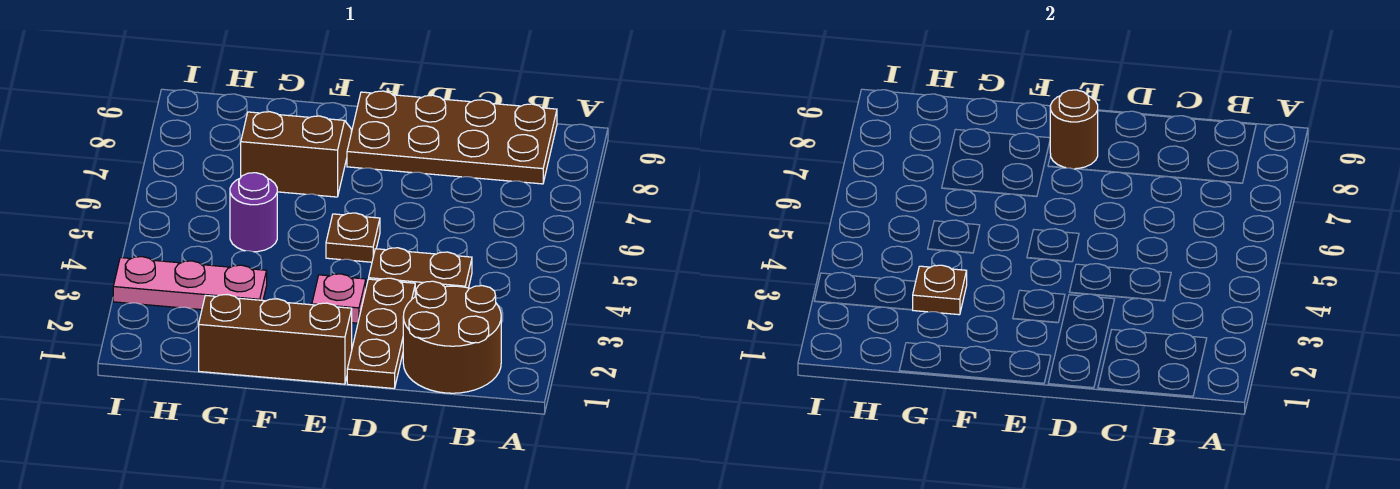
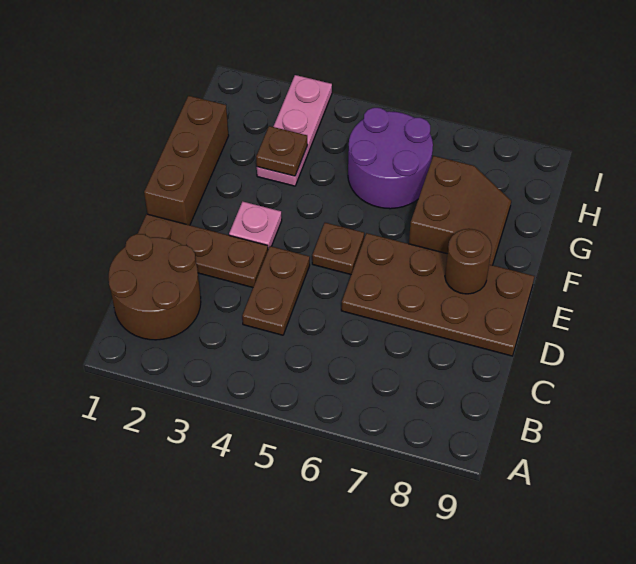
brown plate B8:E9 level 1 -> brown plate D6:E9 level 1
purple round brick G5 level 1 -> purple round brick G5:H6 level 1

